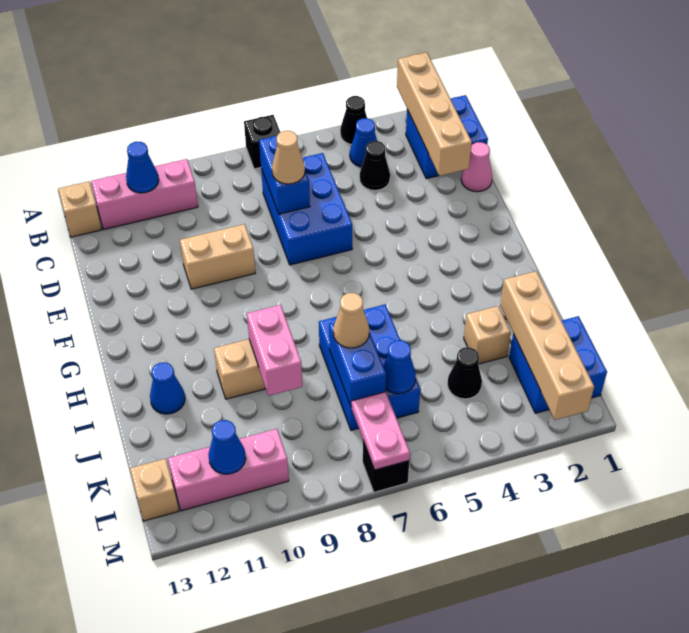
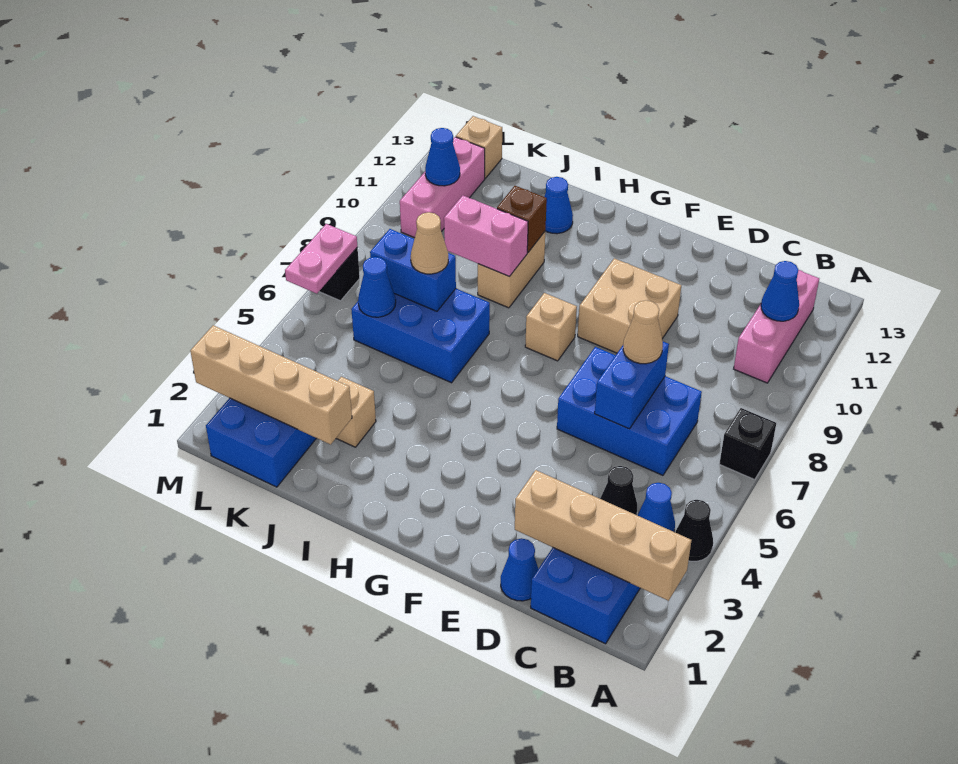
tan brick B13 level 1 -> tan brick G8 level 1
blue brick C7:D7 level 2 -> blue brick D6:D7 level 2
pink cone D1 level 1 -> blue cone D1 level 1
tan brick E9:E10 level 1 -> tan brick E9:F10 level 1
none -> brown brick I10 level 2
black cone K4 level 1 -> none
pink plate L7:M7 level 2 -> pink plate M6:M7 level 2

